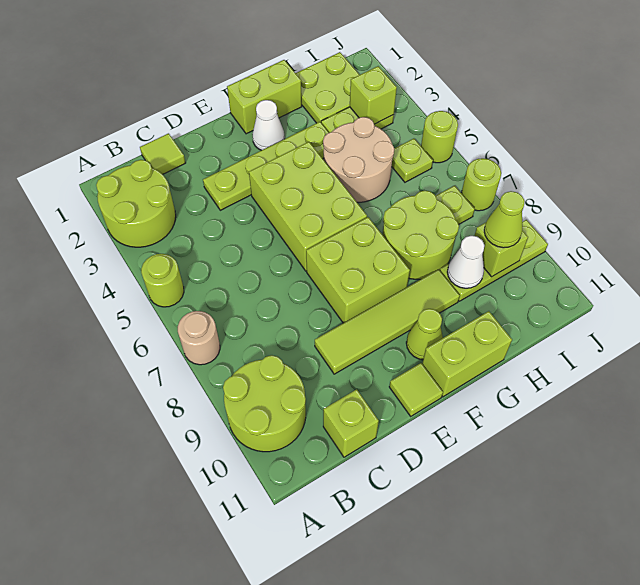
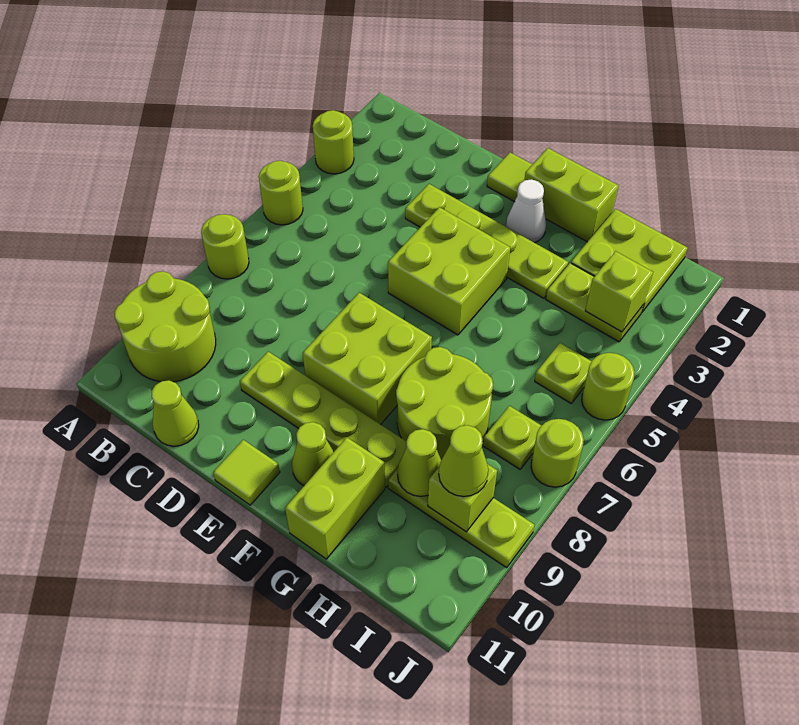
lime round brick A2:B3 level 1 -> lime round brick A3 level 1
tan round brick A7 level 1 -> lime round brick A7 level 1
lime tile C1 level 1 -> lime tile E1 level 1
lime brick C11 level 1 -> lime cone C11 level 1
lime tile D9:G9 level 1 -> lime plate D9:G9 level 1
lime brick E4:F6 level 1 -> lime brick E4:F5 level 1
lime brick F11:G11 level 1 -> lime brick G10:G11 level 1
tan round brick G4:H5 level 1 -> none
white cone H9 level 2 -> lime cone H9 level 2

